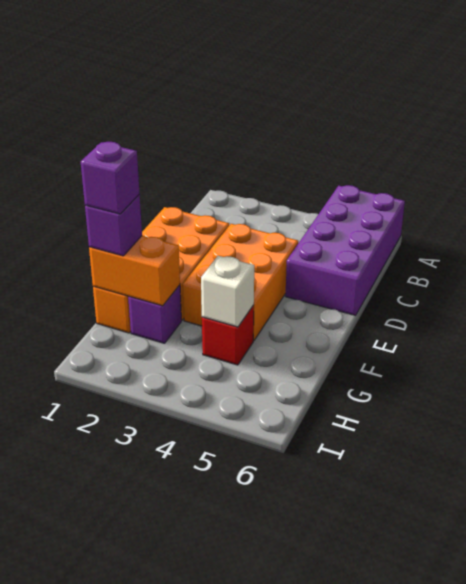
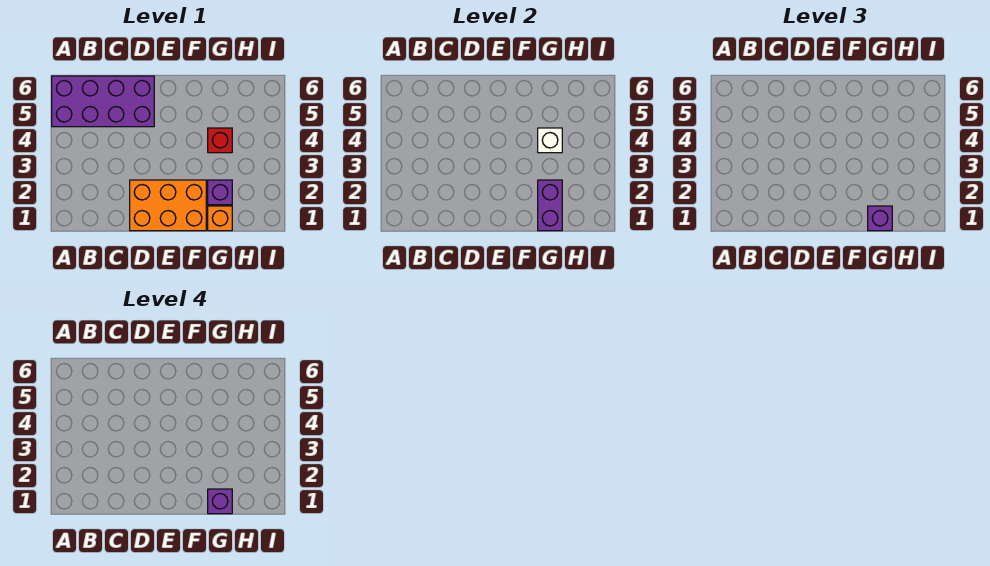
orange brick D3:F4 level 1 -> none
orange brick G1:G2 level 2 -> purple brick G1:G2 level 2

